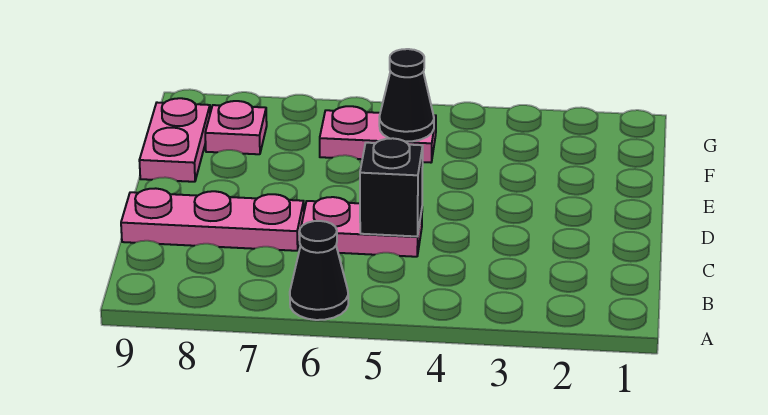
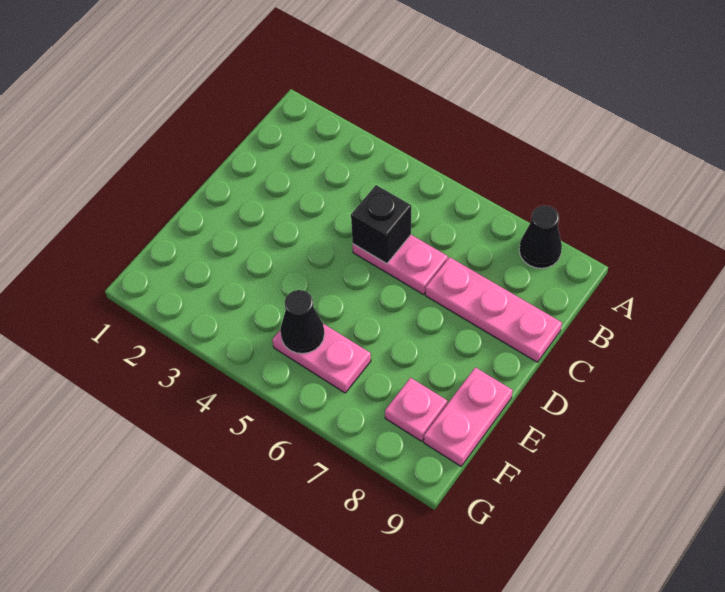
black cone A6 level 1 -> black cone A8 level 1

